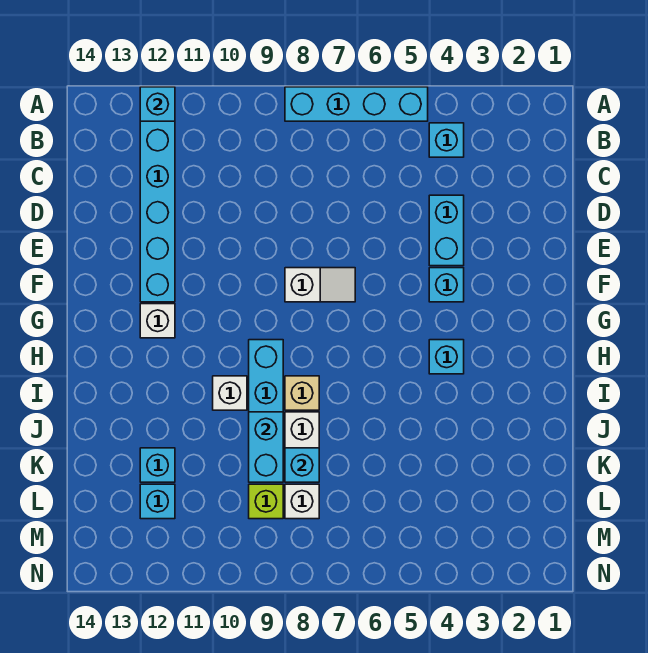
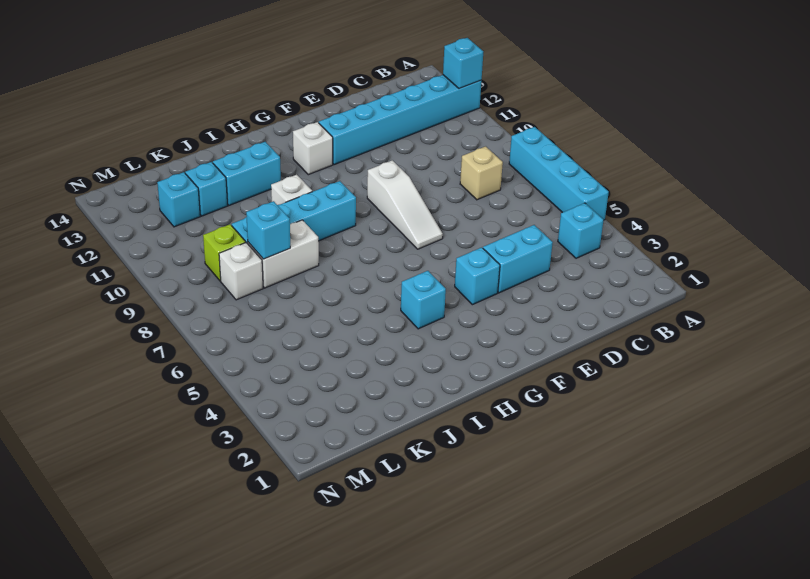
white slope F7:F8 level 1 top 8 -> white slope F7:F9 level 1 top 9
tan brick I8 level 1 -> tan brick C8 level 1
cyan brick J9:K9 level 2 -> cyan brick I12:J12 level 1

